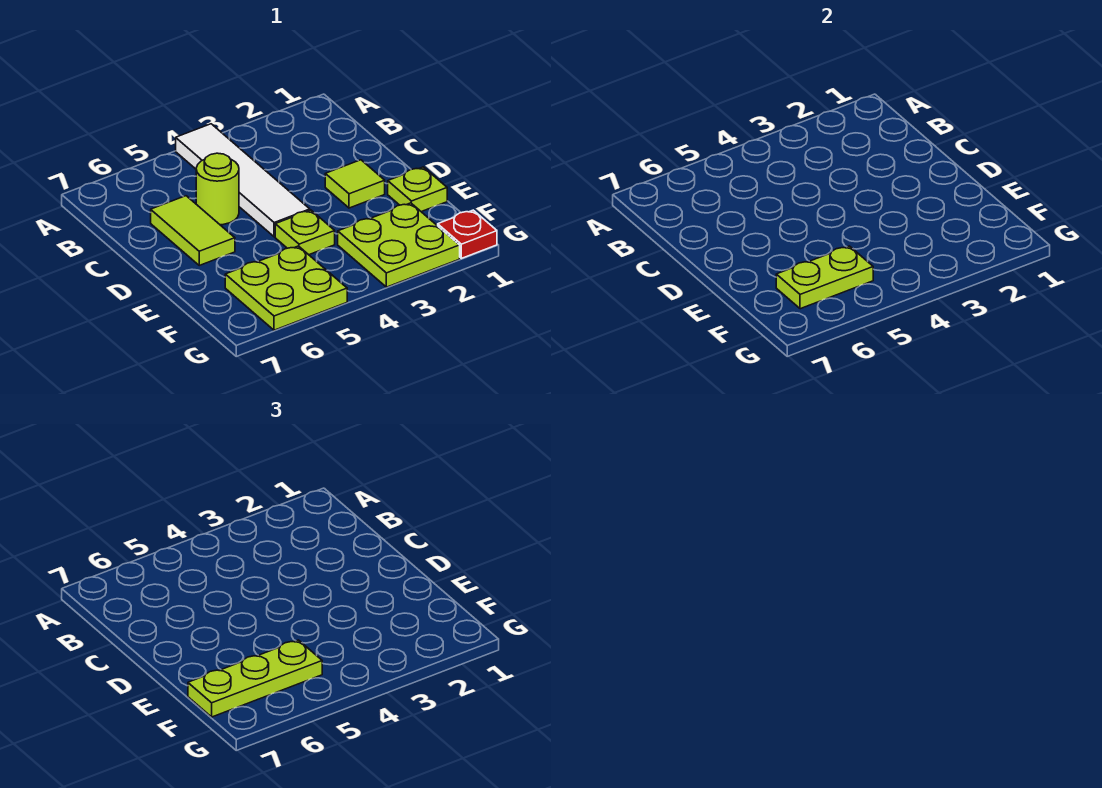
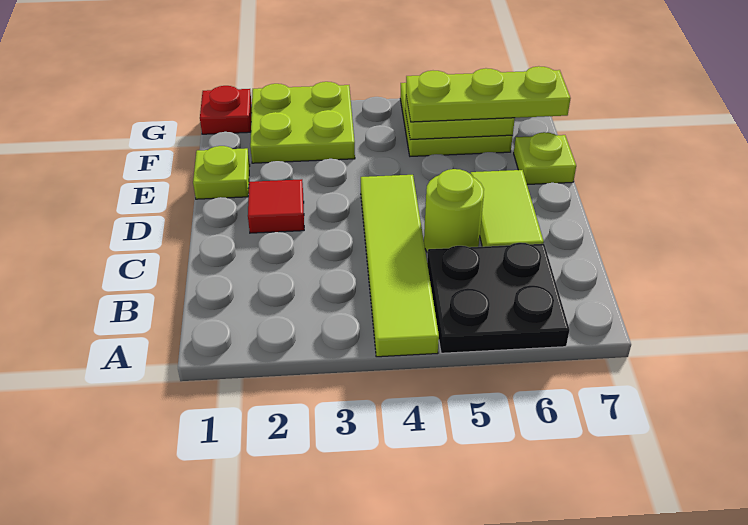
white tile A4:D4 level 1 -> lime tile A4:D4 level 1
none -> black plate A5:B6 level 1
lime tile D2 level 1 -> red tile D2 level 1
lime plate E4 level 1 -> lime plate E7 level 1

